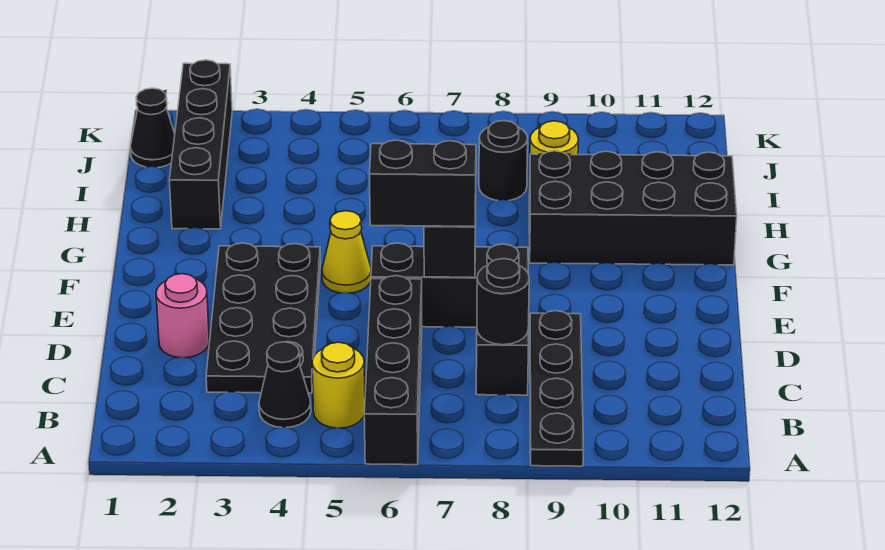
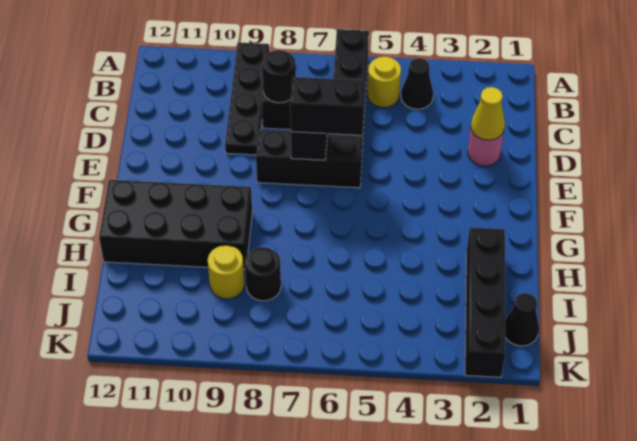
black plate C3:F4 level 1 -> none
yellow cone F5 level 1 -> yellow cone D2 level 2

